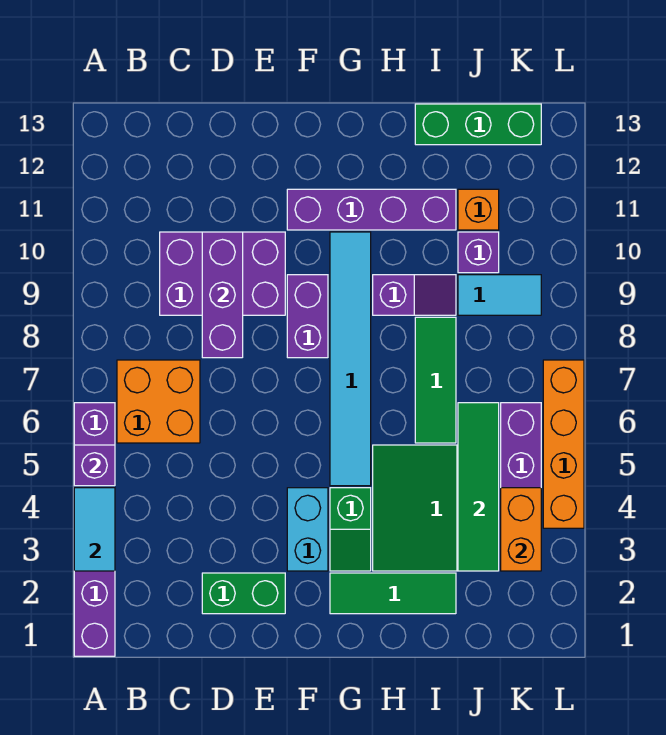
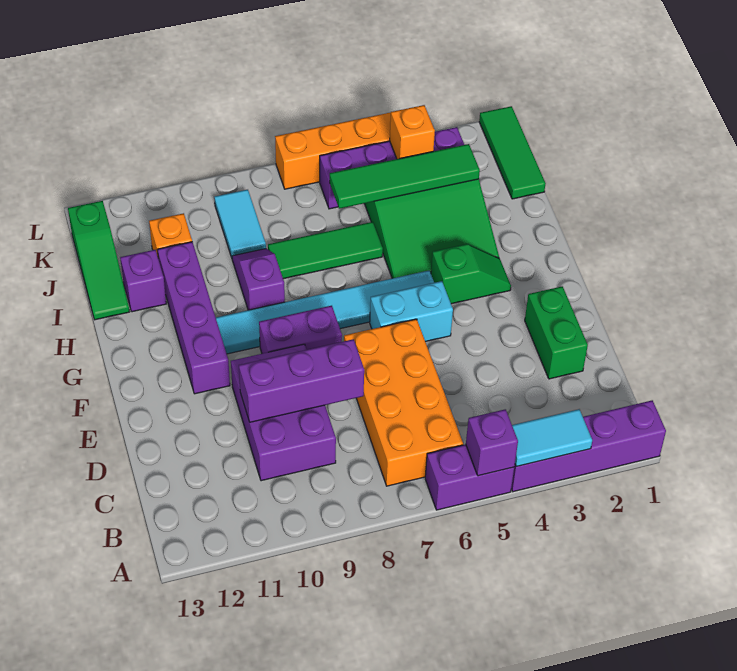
orange brick B6:C7 level 1 -> orange brick B6:E7 level 1
cyan brick F3:F4 level 1 -> cyan brick F5:F6 level 1
green tile G2:I2 level 1 -> green tile J1:L1 level 1
green brick I13:K13 level 1 -> green slope I13:K13 level 1 top K
purple brick J10 level 1 -> purple brick I12 level 1
orange brick K3:K4 level 2 -> orange brick K4 level 2

